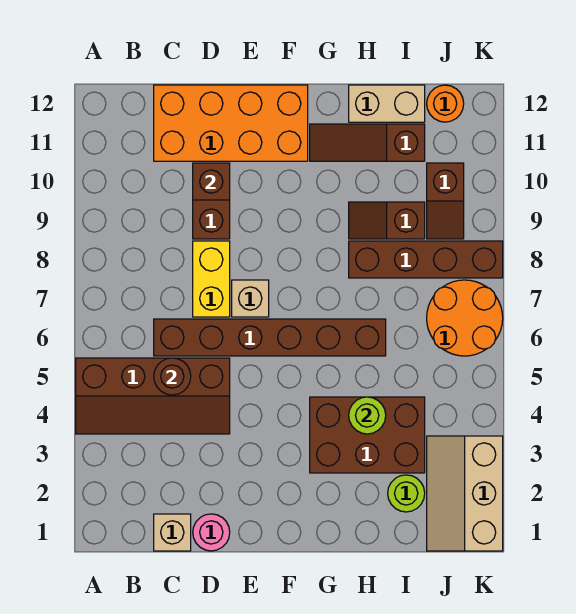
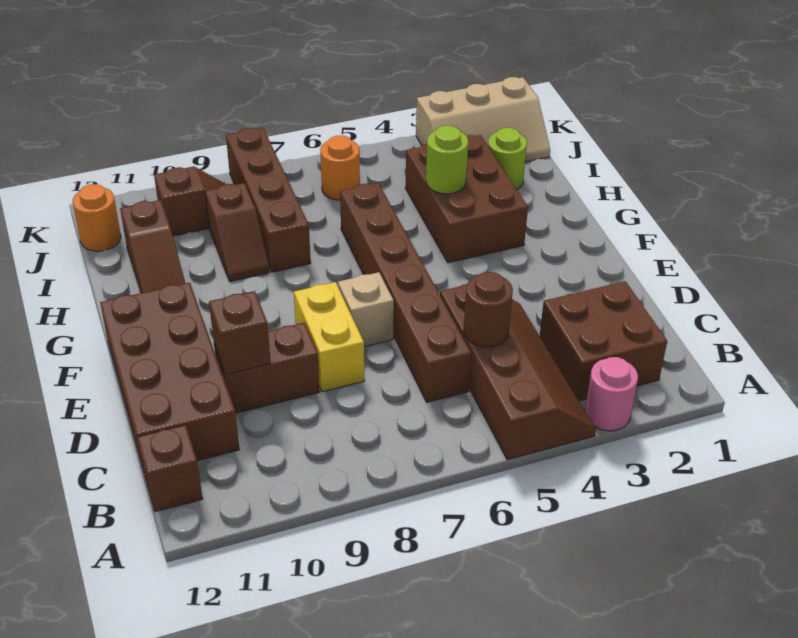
none -> brown brick B2:C3 level 1
none -> brown brick B12 level 1
tan brick C1 level 1 -> none
orange brick C11:F12 level 1 -> brown brick C11:F12 level 1
pink round brick D1 level 1 -> pink round brick A3 level 1
yellow brick D7:D8 level 1 -> yellow brick D8:E8 level 1
tan brick H12:I12 level 1 -> none
orange round brick J6:K7 level 1 -> orange round brick J6 level 1

